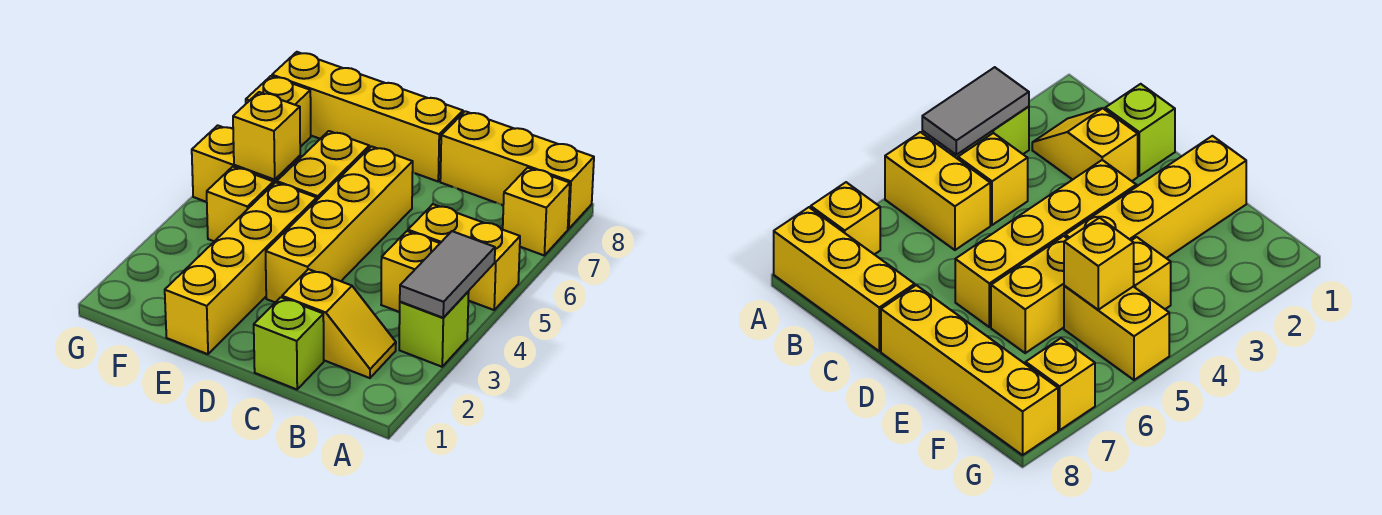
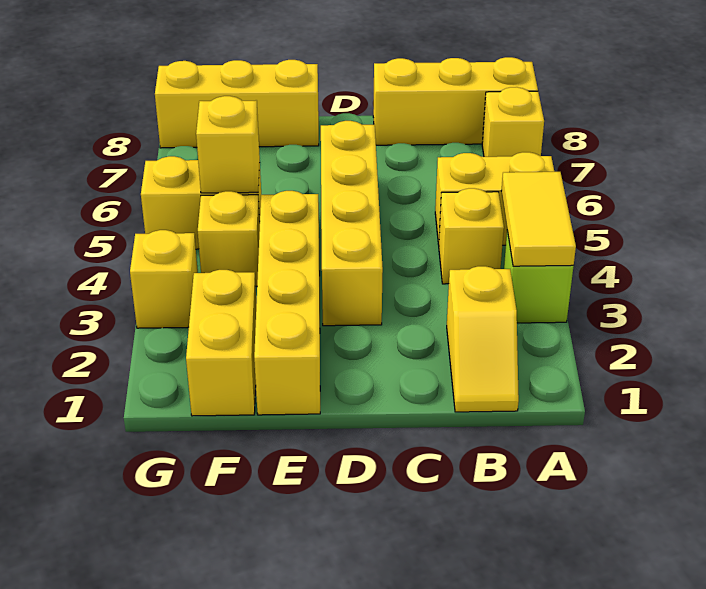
grey tile A3:A4 level 2 -> yellow tile A3:A4 level 2
yellow slope B2:C2 level 1 top C -> yellow slope B1:B2 level 1 top 2
lime brick C1 level 1 -> none
yellow brick D8:G8 level 1 -> yellow brick E8:G8 level 1
yellow brick E5:E6 level 1 -> yellow brick F1:F2 level 1
yellow brick G7 level 1 -> yellow brick G3 level 1

